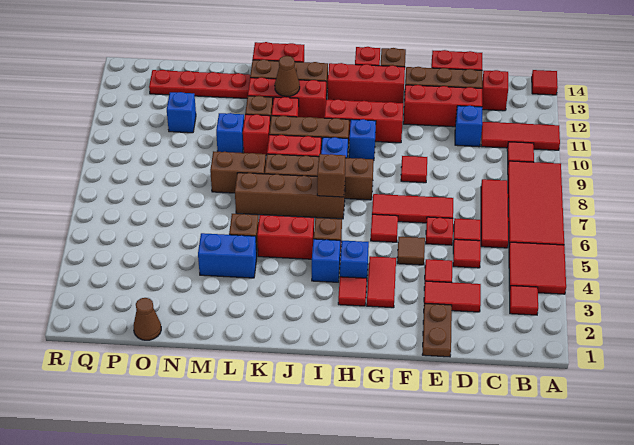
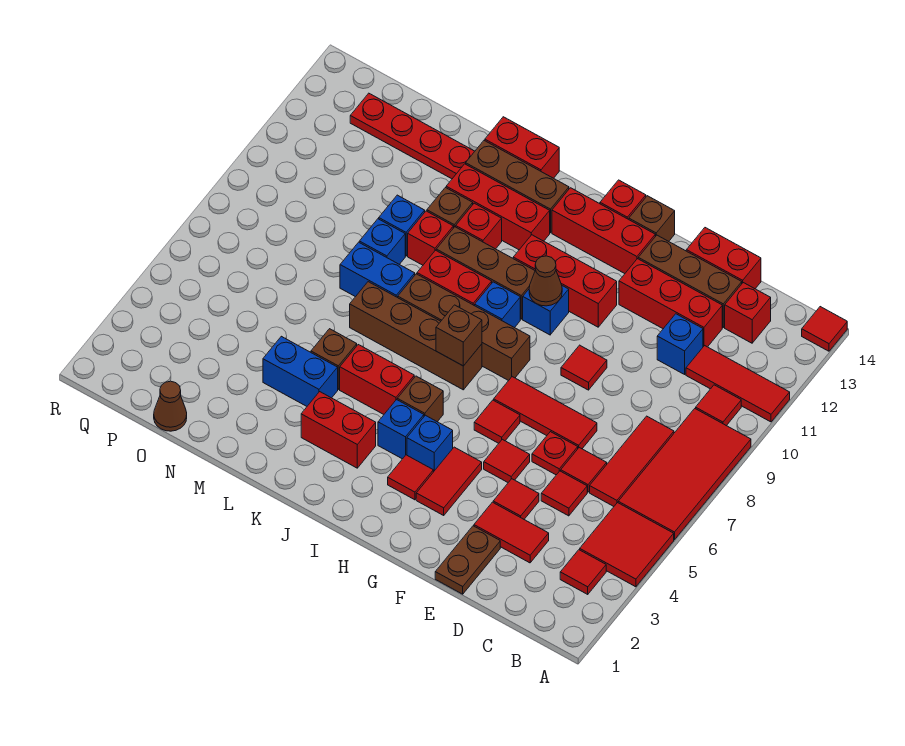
brown tile F5 level 1 -> red tile F5 level 1
none -> red brick J3:K3 level 1
brown cone K12 level 2 -> brown cone H10 level 2
brown brick L8:M8 level 1 -> blue brick L8:M8 level 1
blue brick O11 level 1 -> blue brick M9 level 1

